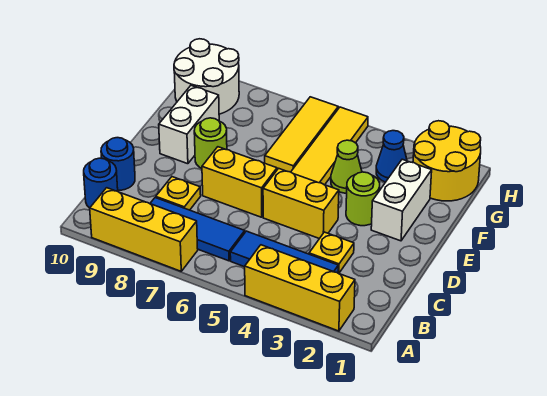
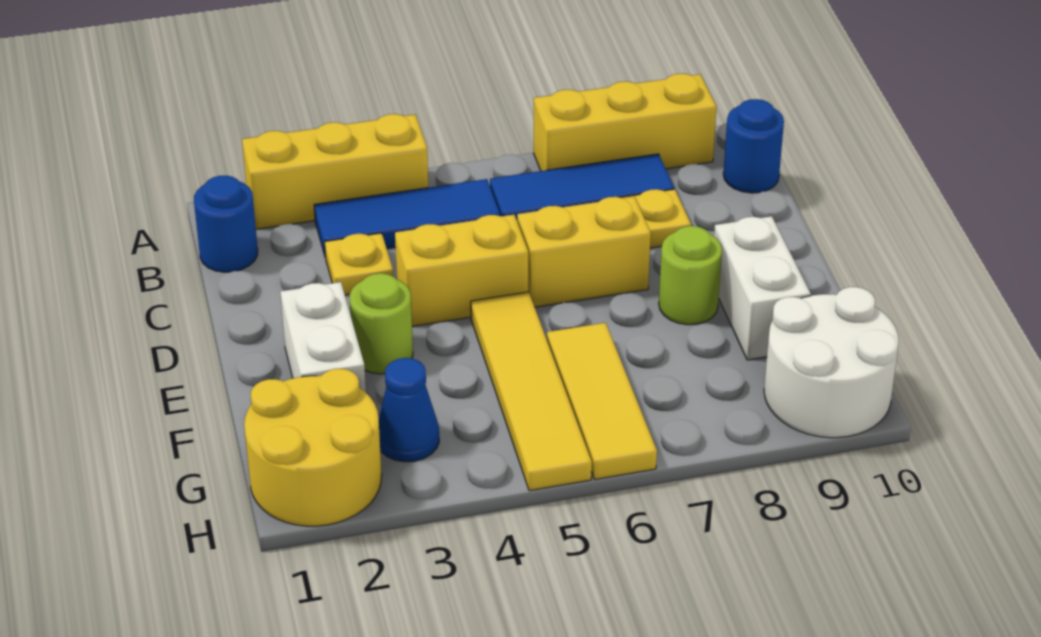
blue round brick C10 level 1 -> blue round brick B1 level 1
lime cone F4 level 1 -> none

